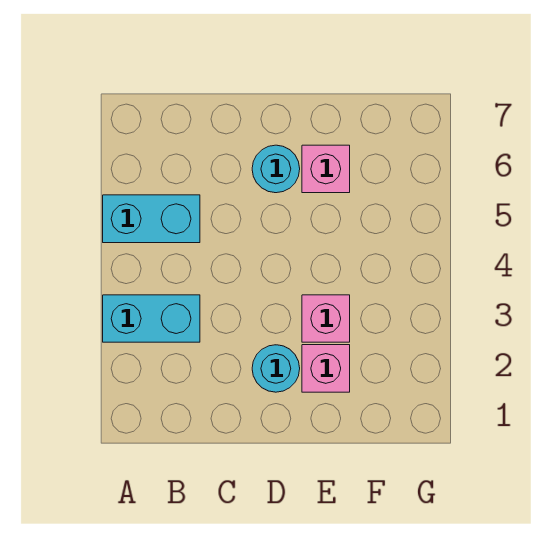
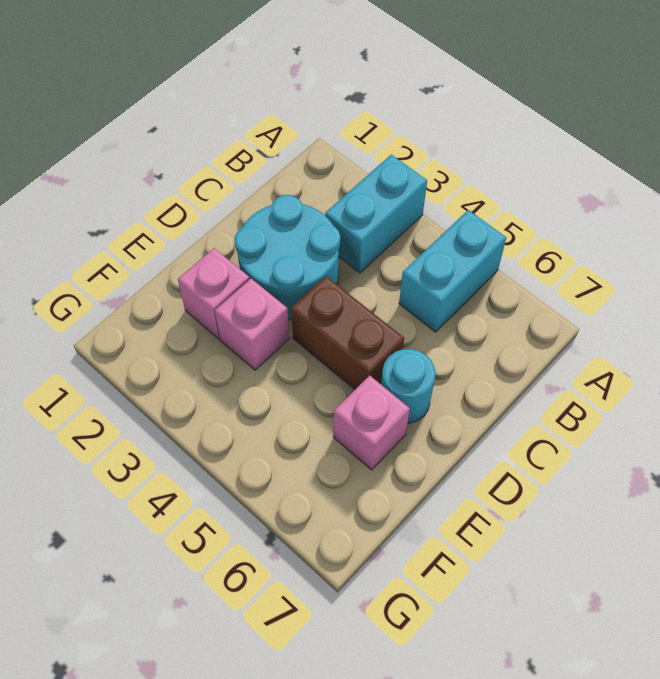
cyan round brick D2 level 1 -> cyan round brick C2:D3 level 1
none -> brown brick D4:D5 level 1

